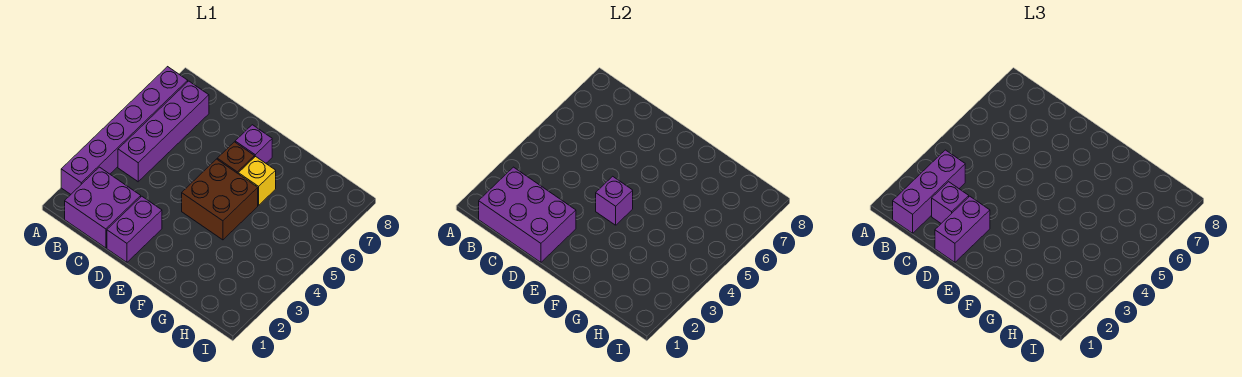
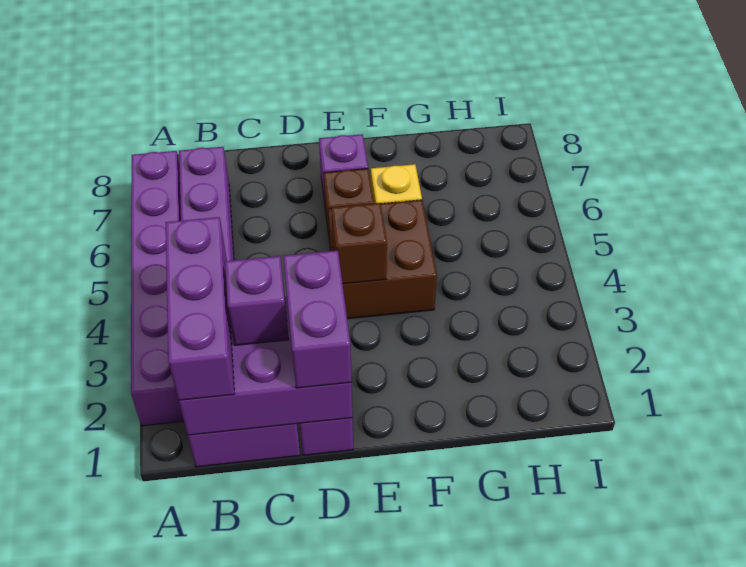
purple brick E4 level 2 -> brown brick E4 level 2

